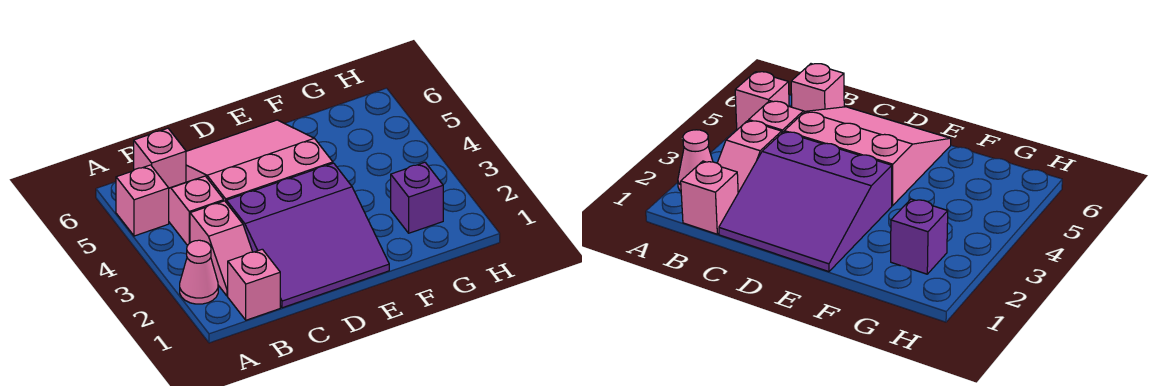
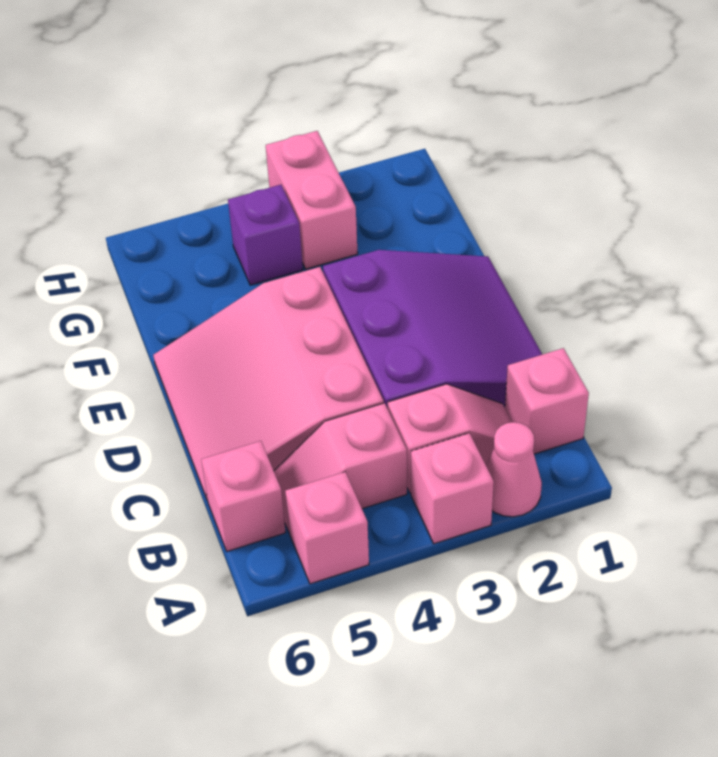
none -> pink brick A3 level 1
purple brick G2 level 1 -> purple brick G4 level 1
none -> pink brick G3:H3 level 1

